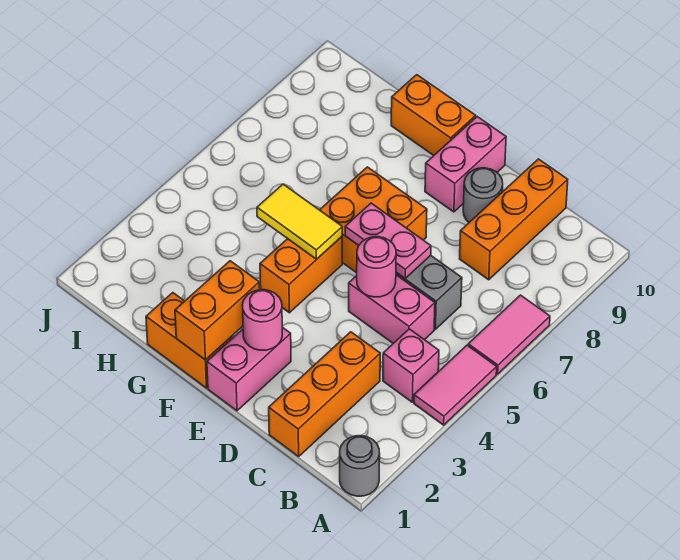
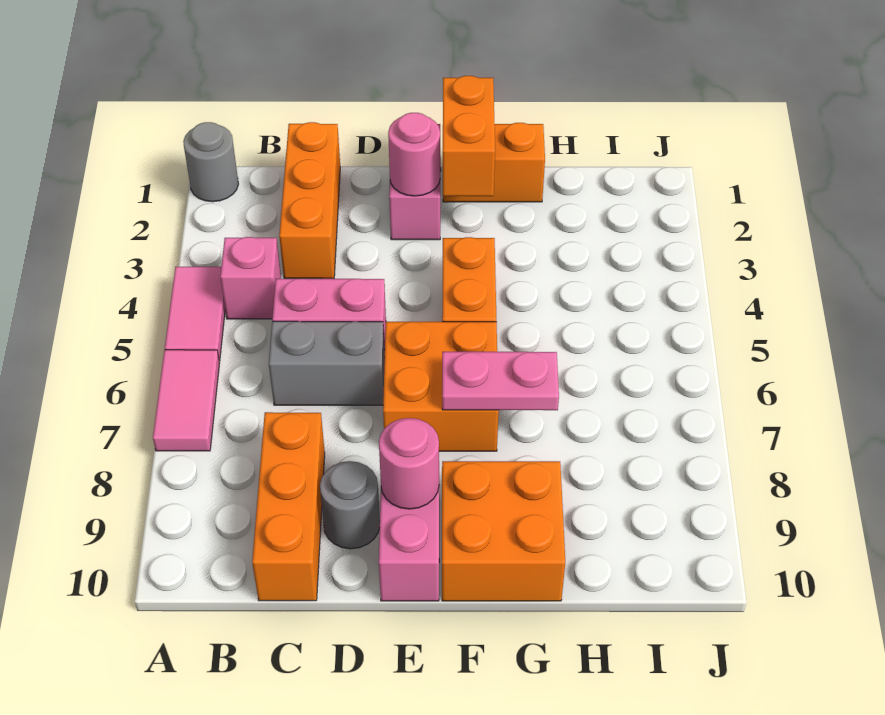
pink round brick D5 level 2 -> pink round brick E9 level 2
pink plate D6:E6 level 2 -> pink plate F7:G7 level 2
yellow tile F5:G5 level 2 -> none
orange brick F10:G10 level 1 -> orange brick F9:G10 level 1

